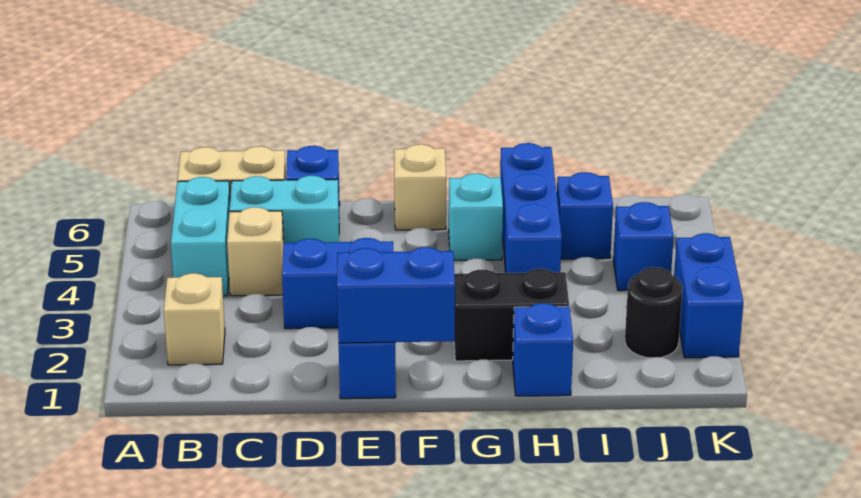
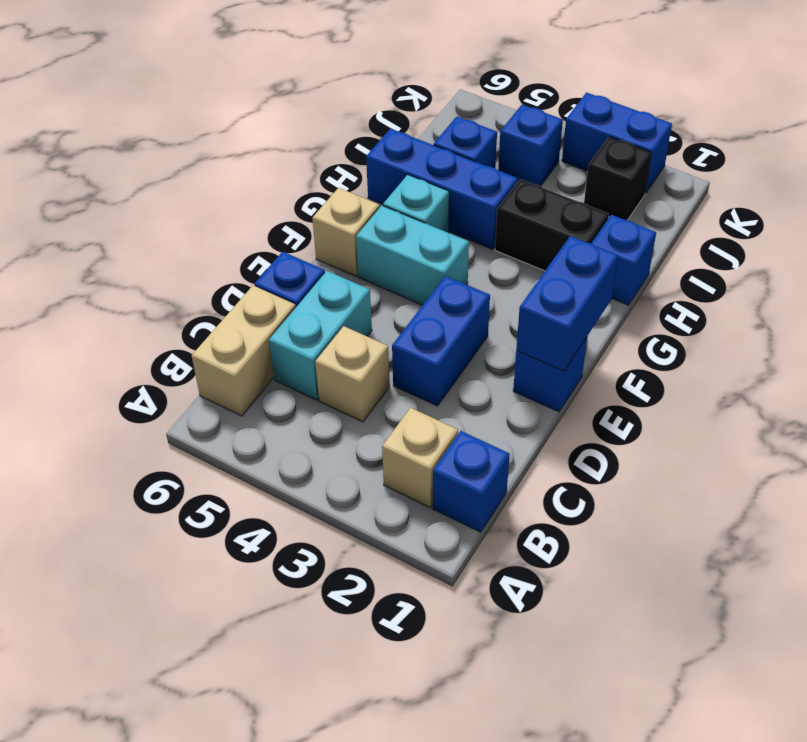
none -> blue brick B1 level 1
cyan brick B4:B5 level 1 -> cyan brick F4:F5 level 1
black brick G2:H2 level 1 -> black brick H2:H3 level 1
black round brick J2 level 1 -> black brick J2 level 1

